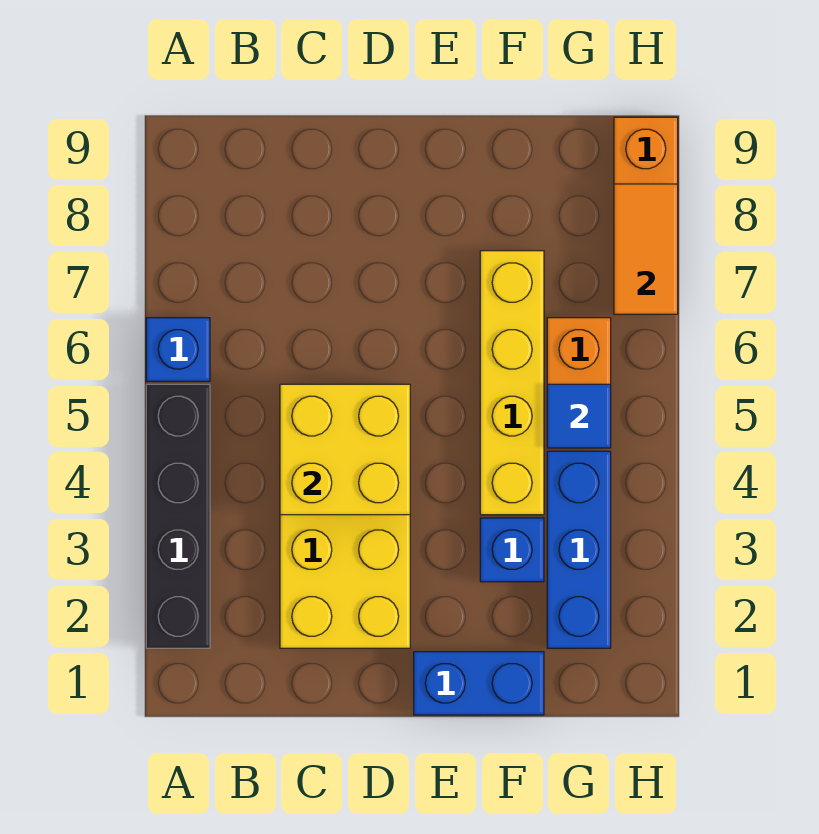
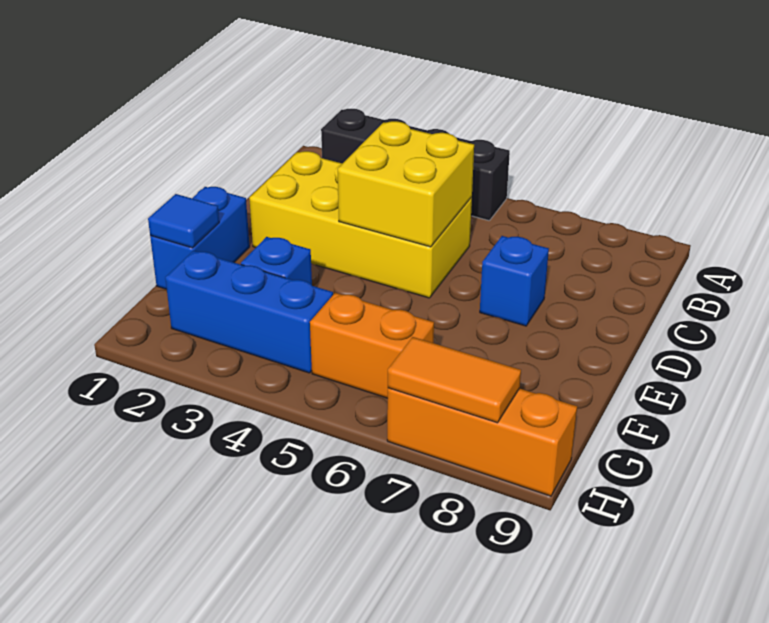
blue brick A6 level 1 -> blue brick D7 level 1
yellow brick F4:F7 level 1 -> none
blue tile G5 level 2 -> blue tile F1 level 2

